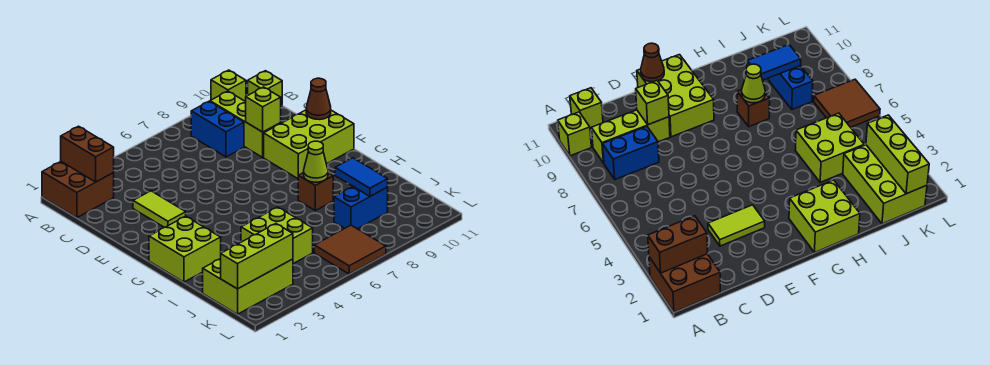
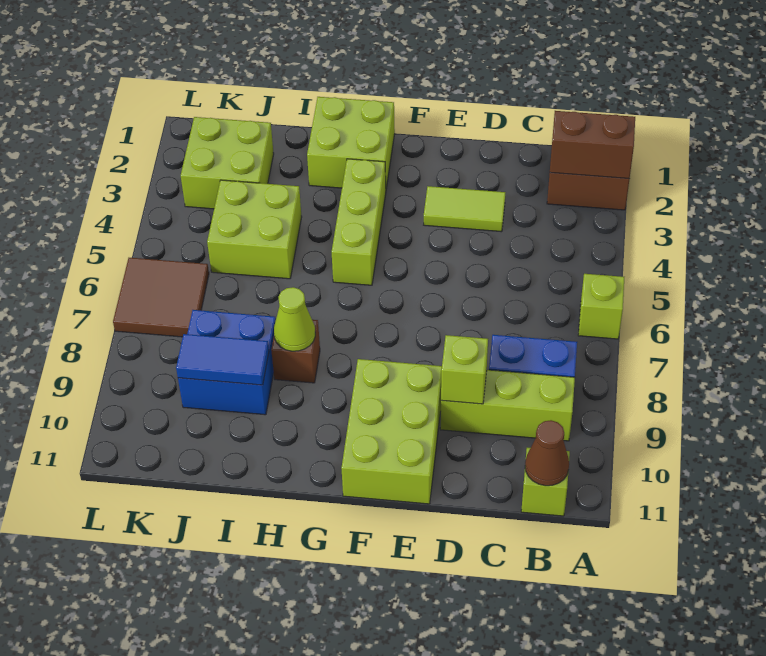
lime brick A10 level 1 -> lime brick A6 level 1
brown cone E11 level 2 -> brown cone B11 level 2
lime brick J1:K3 level 1 -> lime brick J2:K3 level 1
blue brick J8:J9 level 1 -> blue brick I8:J9 level 1
lime brick K1:K3 level 2 -> lime brick G3:G5 level 1

